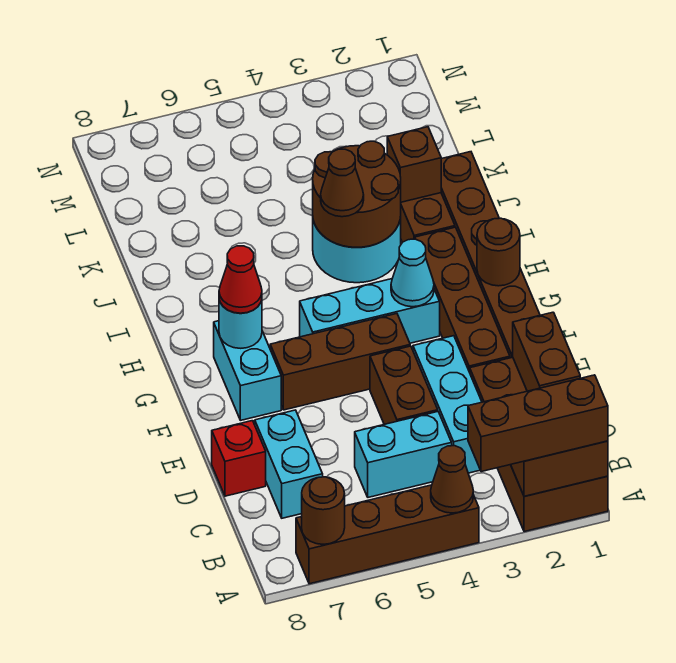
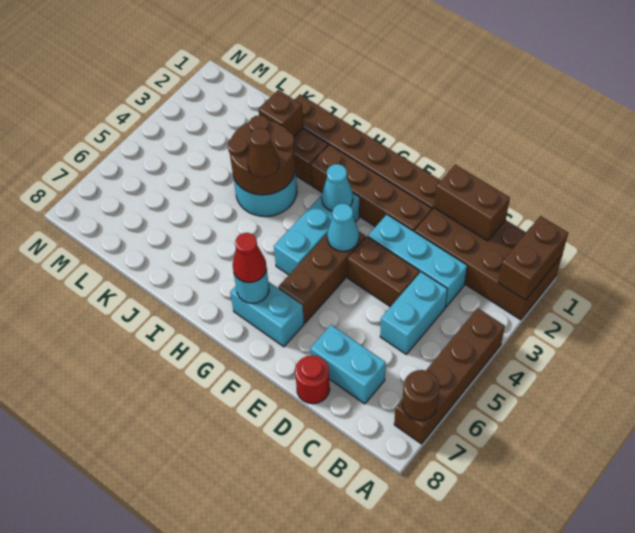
brown brick A1:A3 level 3 -> none
brown cone A4 level 2 -> none
red brick D8 level 1 -> red round brick D8 level 1
none -> cyan cone F4 level 2
brown round brick G1 level 2 -> none

